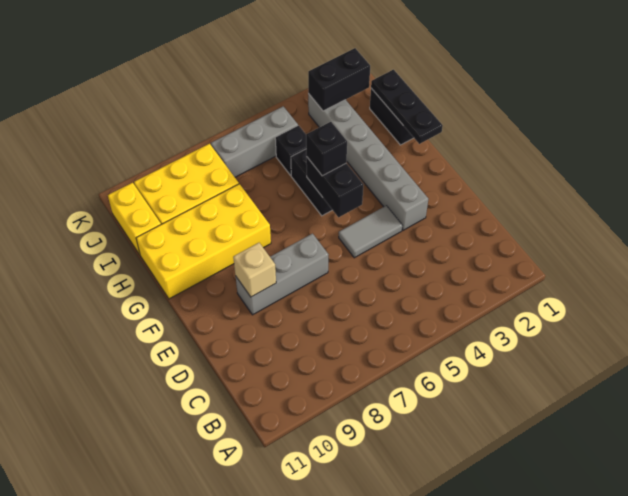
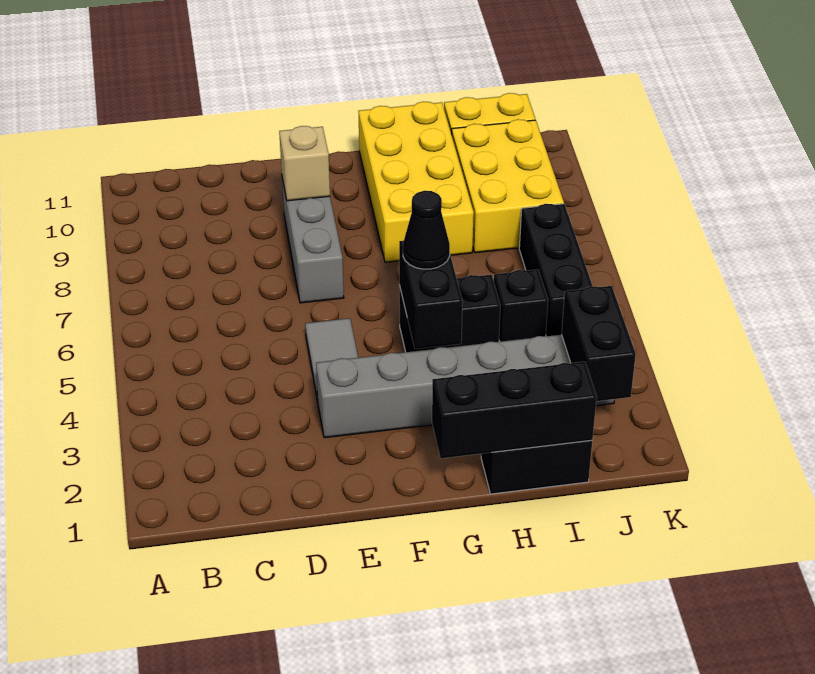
black brick F5:G5 level 2 -> black brick G4:G5 level 2
black plate G1:I1 level 2 -> black brick G1:I1 level 2
black brick G5 level 3 -> black cone G5 level 3
grey brick J5:J7 level 1 -> black brick J5:J7 level 1

